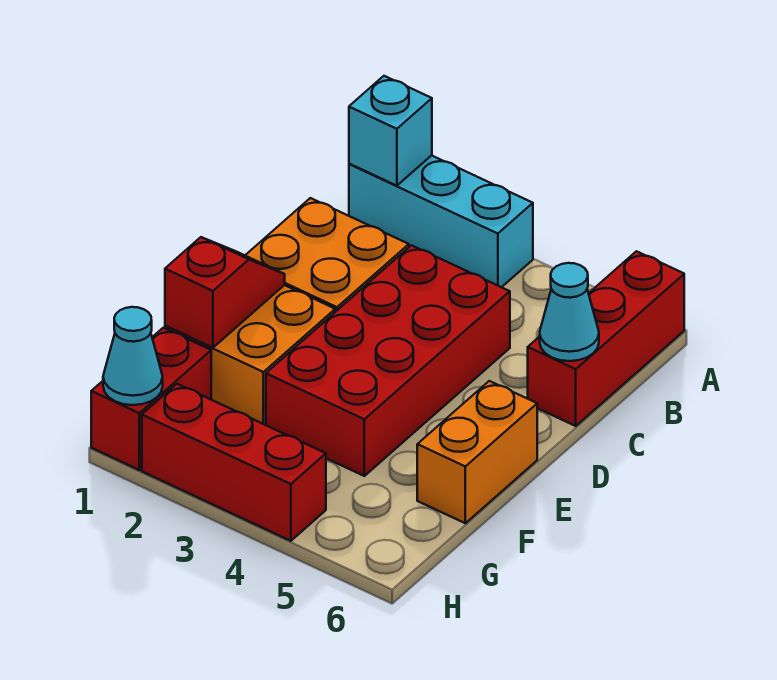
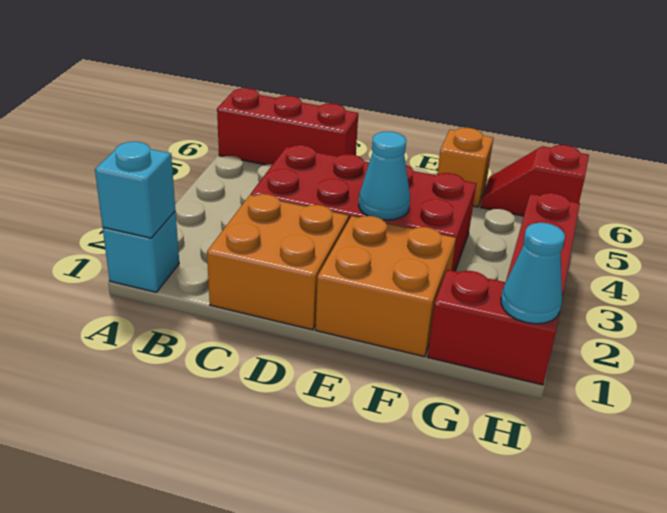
cyan brick A1:A3 level 1 -> cyan brick A1 level 1
cyan cone C6 level 2 -> cyan cone E3 level 2
red slope E1:F1 level 2 top F -> red slope G6:H6 level 1 top H
orange brick E6:F6 level 1 -> orange brick F6 level 1

